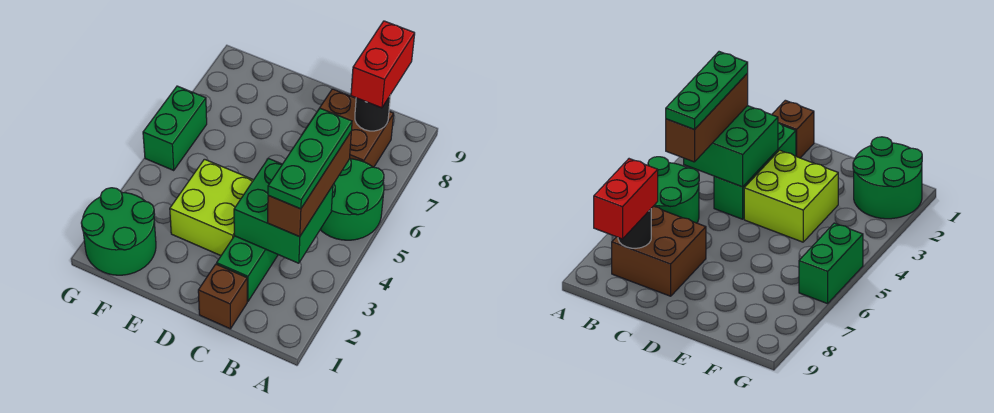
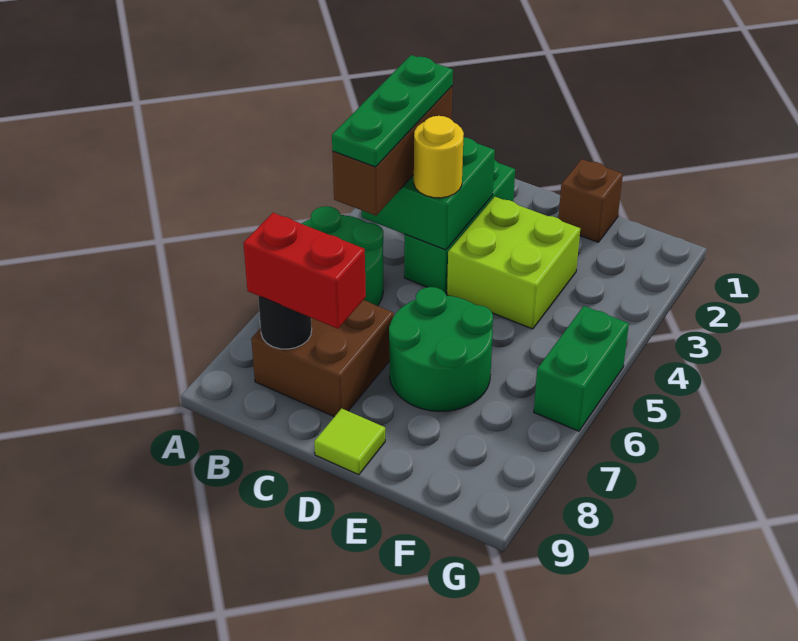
red brick B8:B9 level 3 -> red brick B8:C8 level 3
brown brick C1 level 1 -> brown brick E1 level 1
none -> yellow round brick C4 level 3
none -> lime tile D9 level 1
green round brick F1:G2 level 1 -> green round brick D6:E7 level 1

